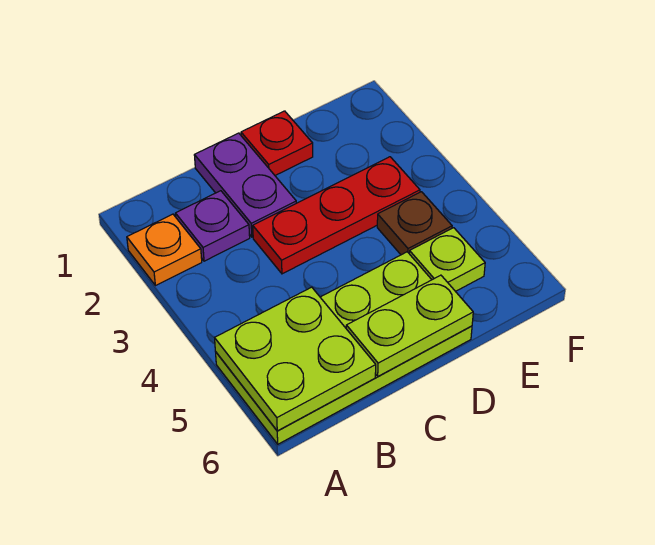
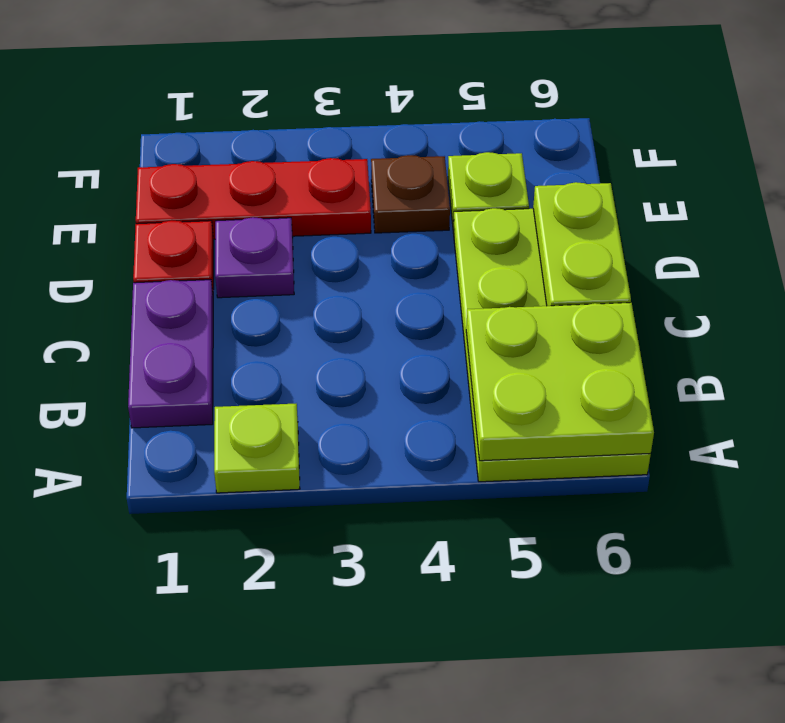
orange plate A2 level 1 -> lime plate A2 level 1
purple plate B2 level 1 -> purple plate D2 level 1
purple plate C1:C2 level 1 -> purple plate B1:C1 level 1
red plate C3:E3 level 1 -> red plate E1:E3 level 1

